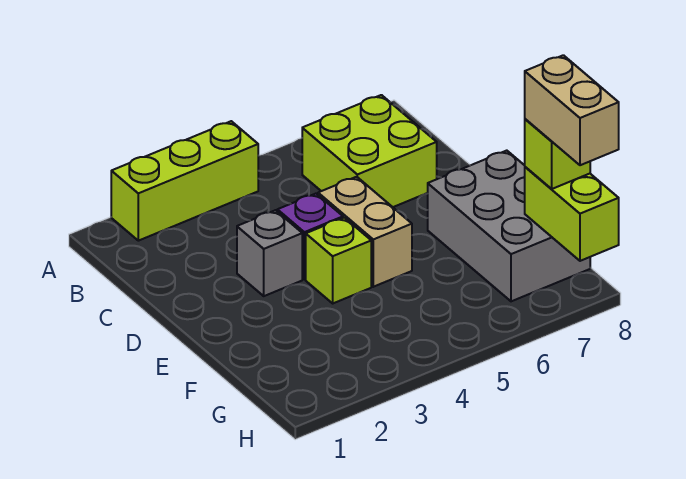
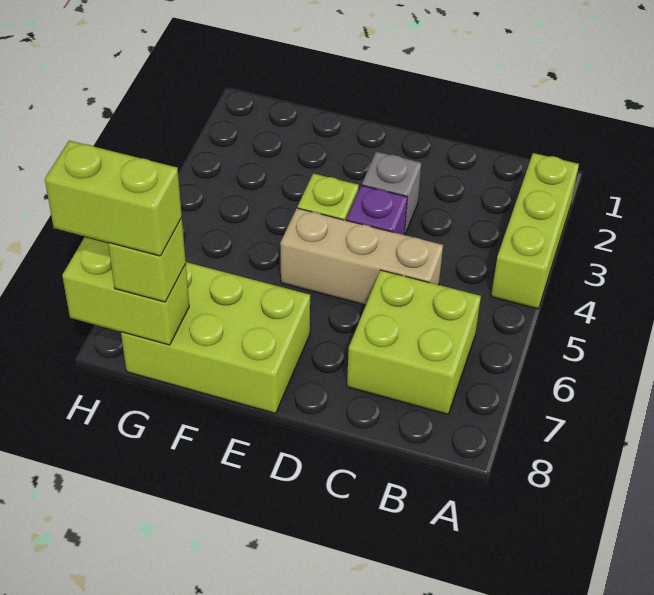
tan brick D5:E5 level 1 -> tan brick C5:E5 level 1
grey brick E7:G8 level 1 -> lime brick E7:G8 level 1
tan brick G8:H8 level 4 -> lime brick G8:H8 level 4

